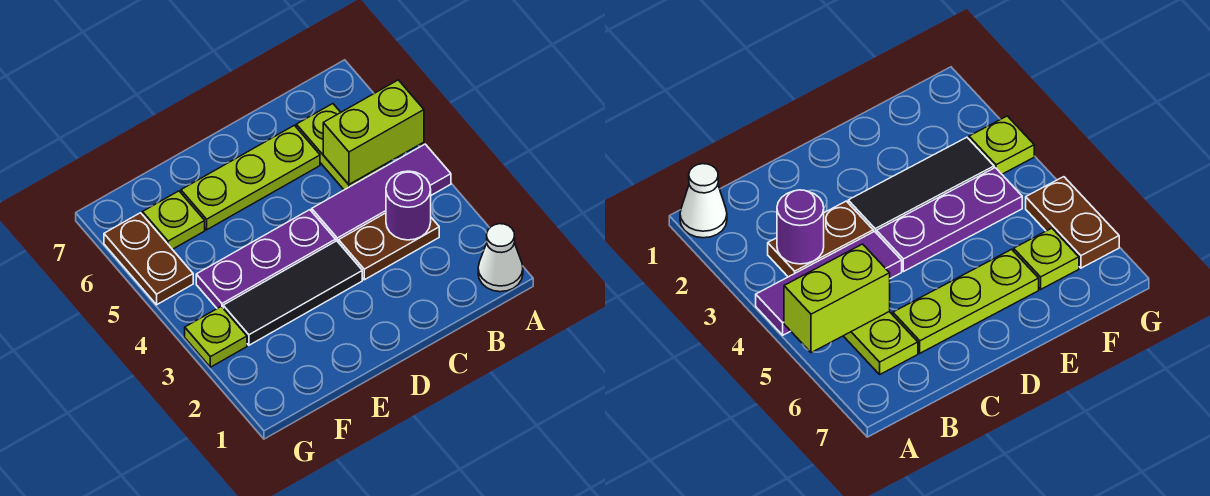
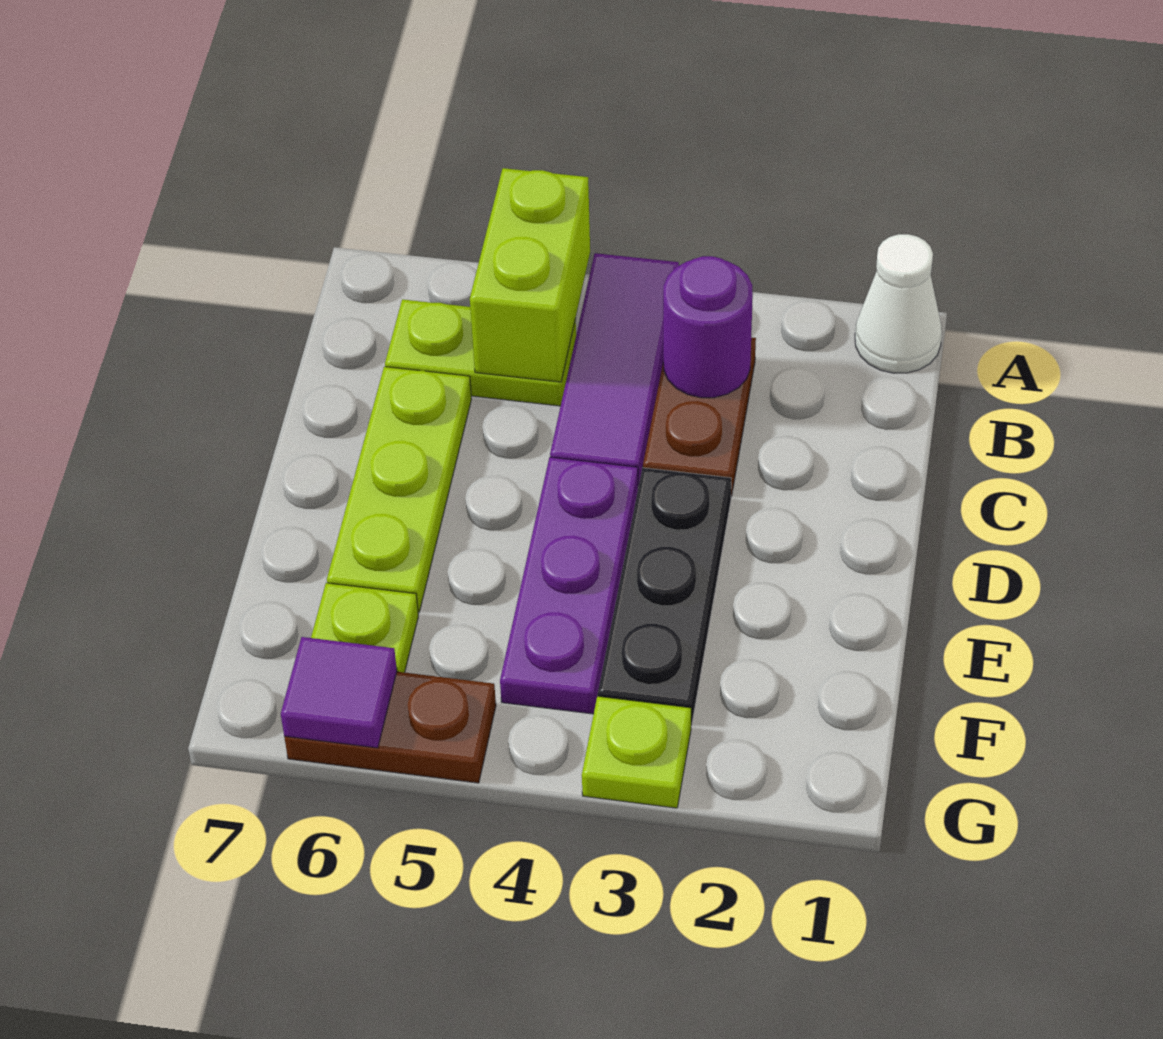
black tile D3:F3 level 1 -> black plate D3:F3 level 1
none -> purple tile G6 level 2

